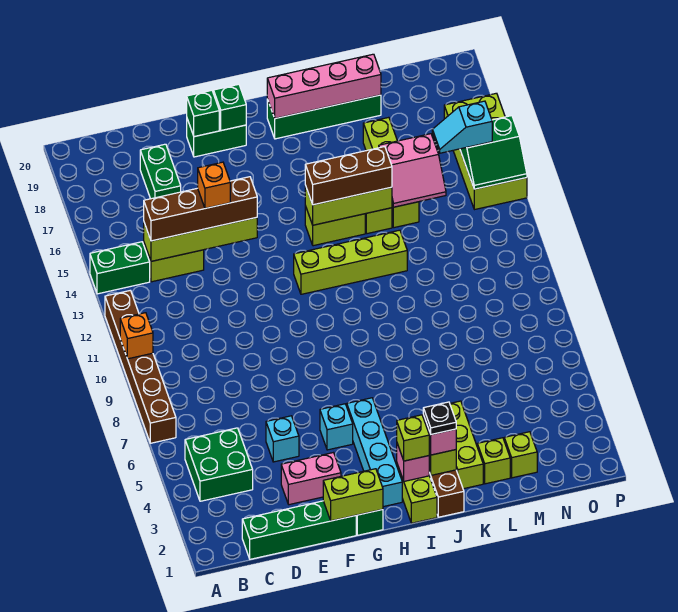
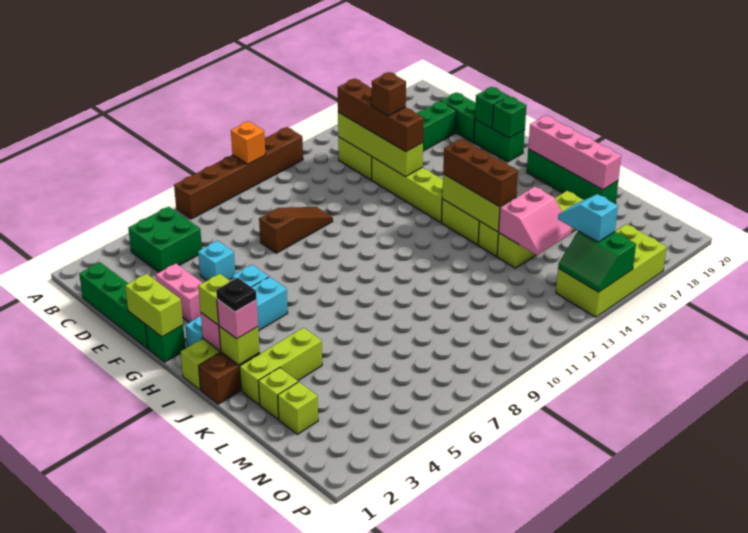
green brick A14:B14 level 1 -> green brick D19:E19 level 1
none -> brown slope E8:E10 level 1 top 8
orange brick E14 level 4 -> brown brick E14 level 4
lime brick H12:K12 level 1 -> lime brick E14:H14 level 1
pink slope L14:M15 level 2 top 15 -> pink slope L14:M15 level 2 top L

